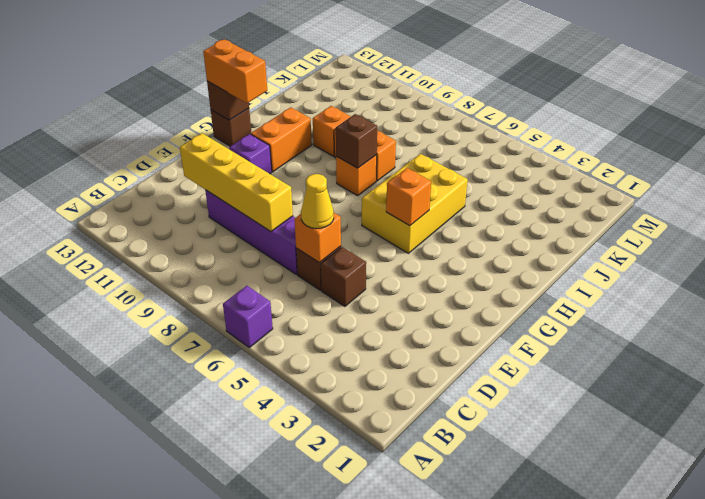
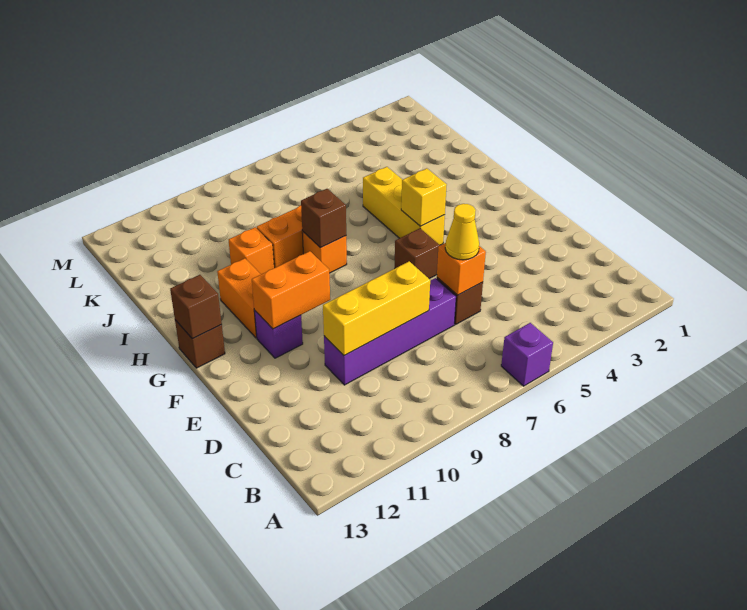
brown brick D5 level 1 -> brown brick F6 level 1
yellow brick D8:D11 level 2 -> yellow brick D8:D10 level 2
yellow brick G5:I6 level 1 -> yellow brick G5:I5 level 1
orange brick G5 level 2 -> yellow brick G5 level 2
orange brick G12:G13 level 3 -> orange brick F10:F11 level 2

